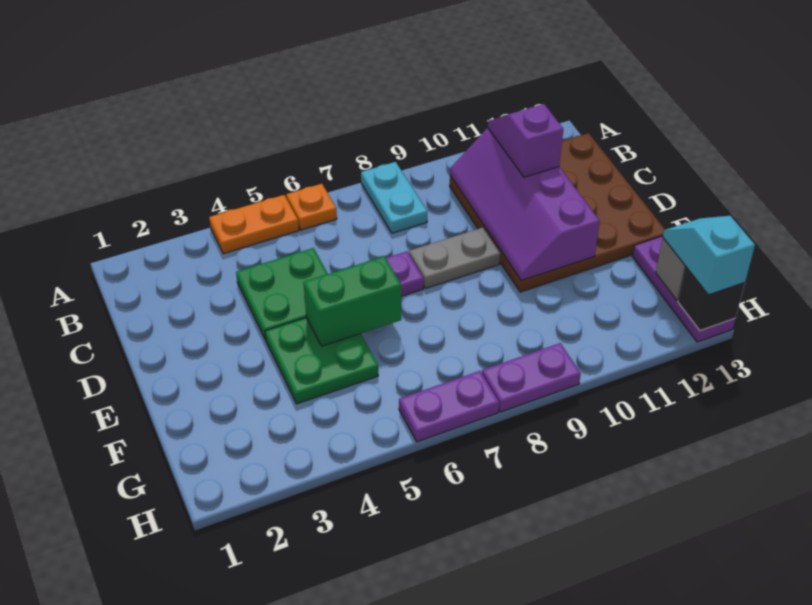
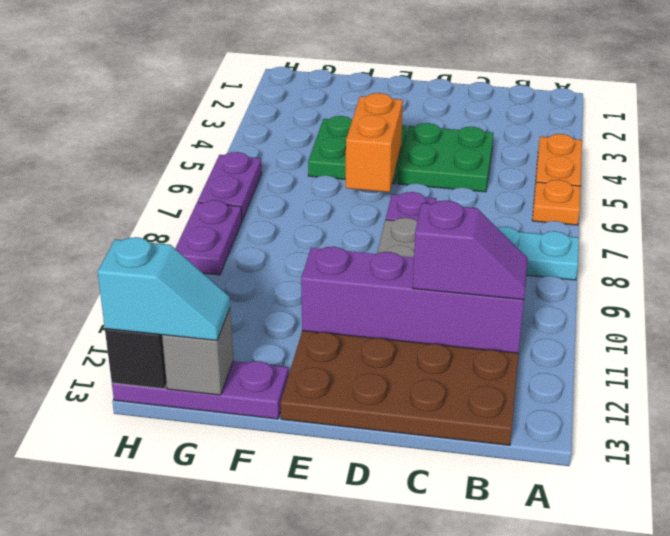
green brick E5:E6 level 2 -> orange brick E5:E6 level 2

